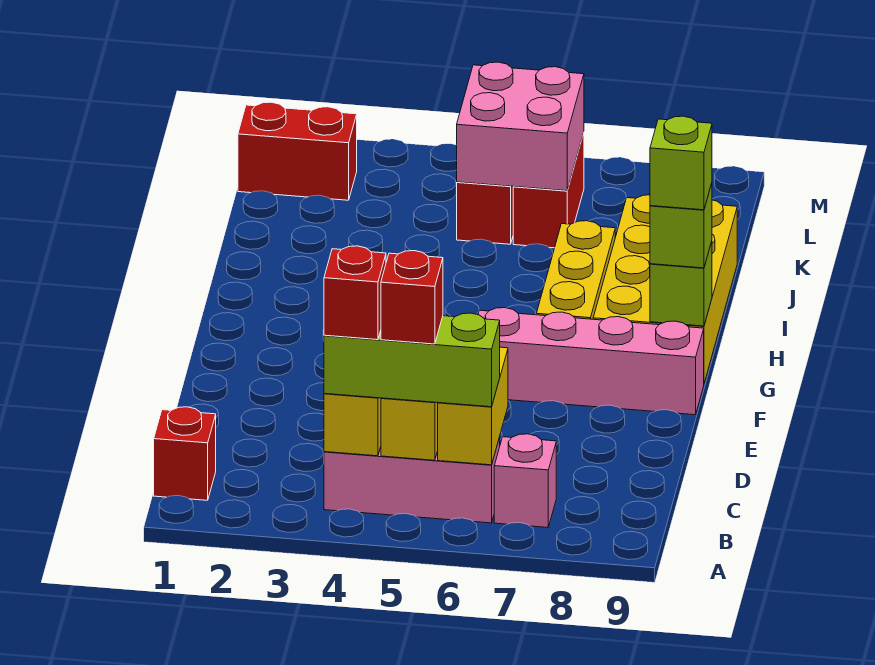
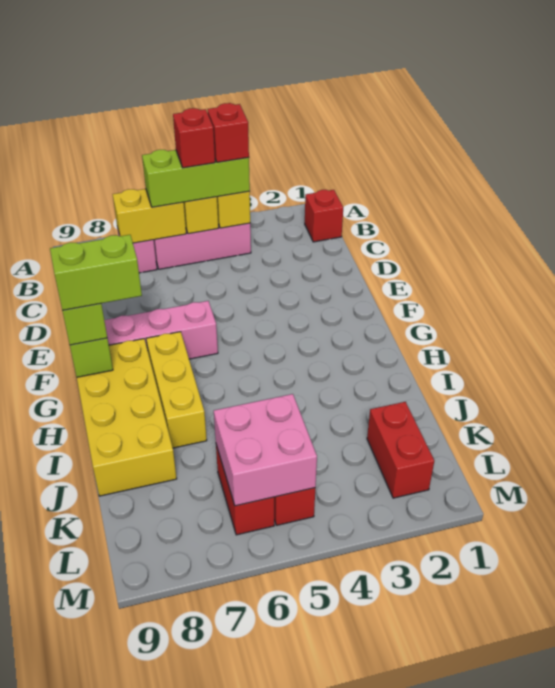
yellow brick B6:C6 level 2 -> yellow brick B6:B7 level 2
lime brick G9 level 4 -> lime brick G8:G9 level 4
red brick L1:L2 level 1 -> red brick K2:L2 level 1

